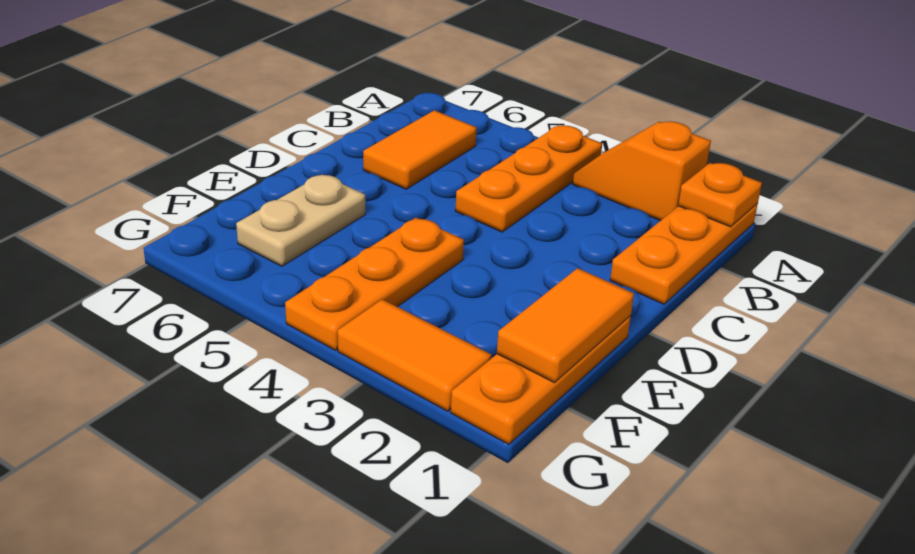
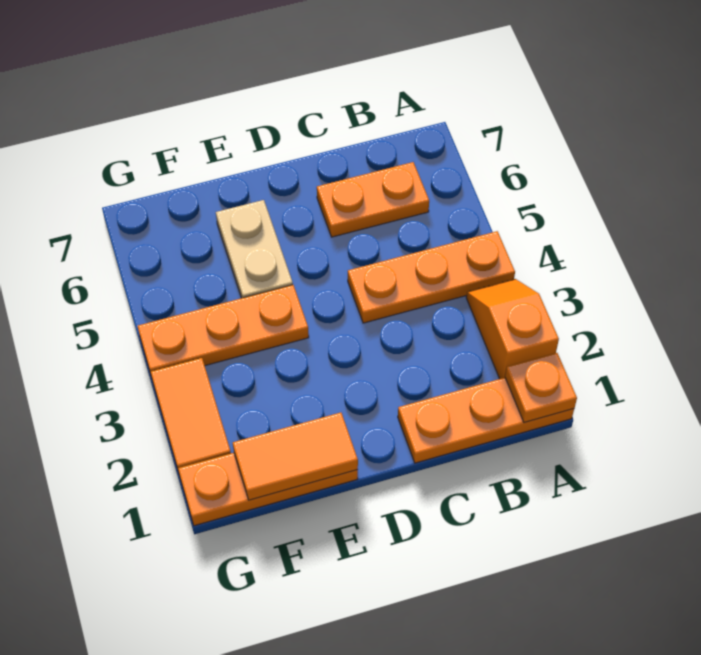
orange tile B6:C6 level 1 -> orange plate B6:C6 level 1
tan plate E6:F6 level 1 -> tan plate E5:E6 level 1

